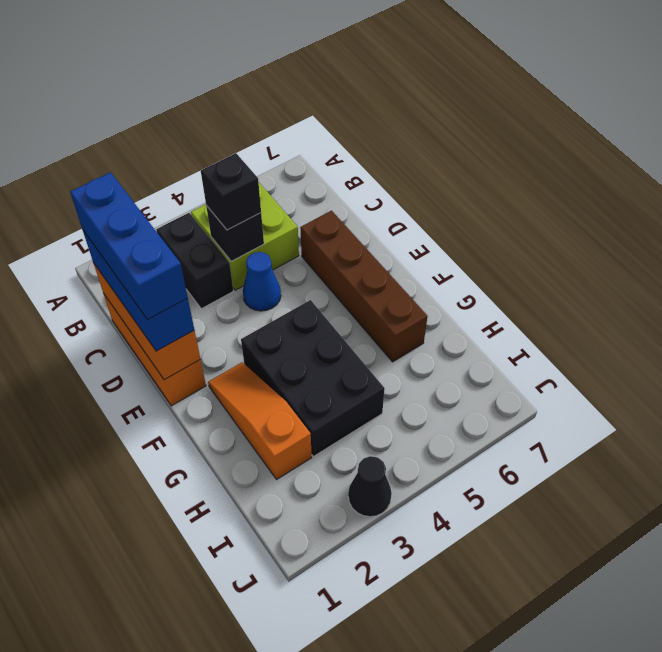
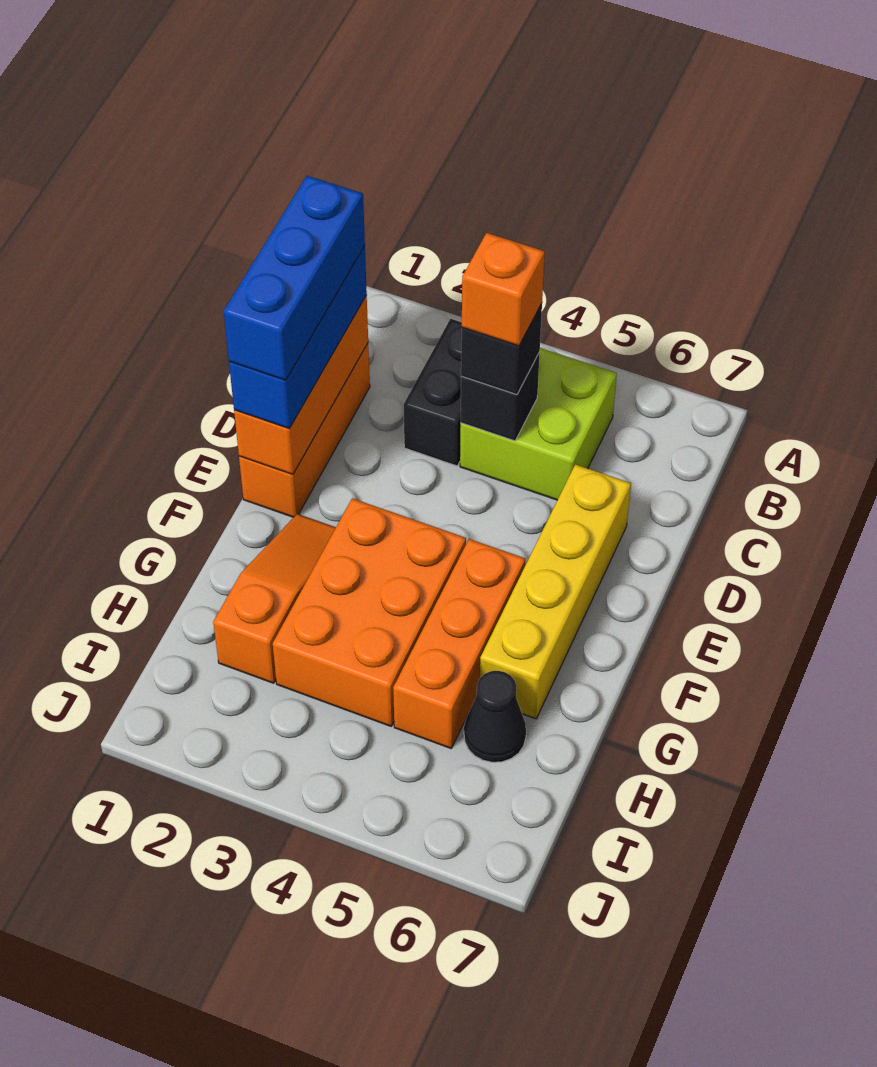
none -> orange brick C4 level 4
blue cone D4 level 1 -> none
brown brick D6:G6 level 1 -> yellow brick D6:G6 level 1
black brick F3:H4 level 1 -> orange brick F3:H4 level 1
none -> orange brick F5:H5 level 1
black cone J3 level 1 -> black cone H6 level 1

